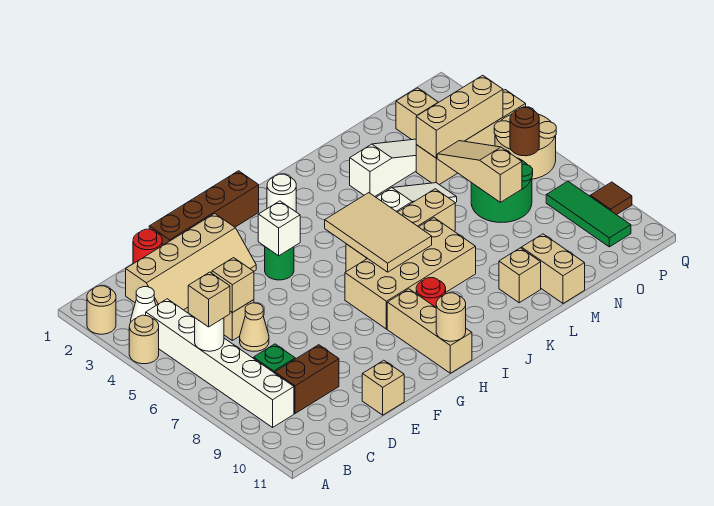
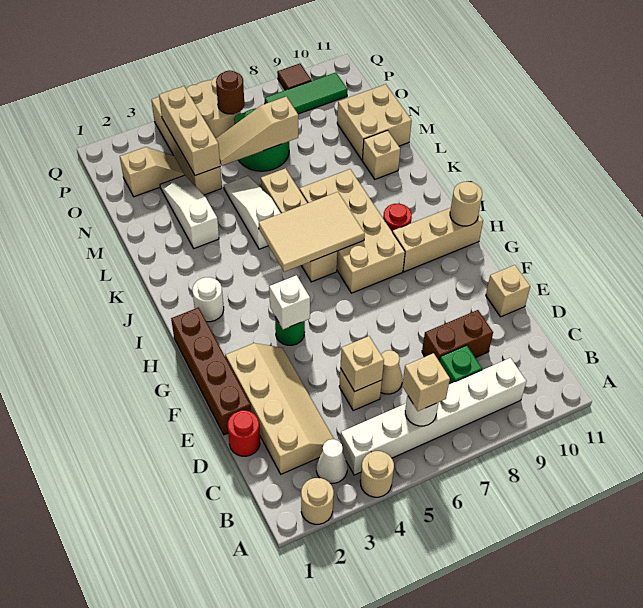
brown brick C9:D9 level 1 -> brown brick D8:D9 level 1
tan brick M10:M11 level 1 -> tan brick M10:N11 level 1

